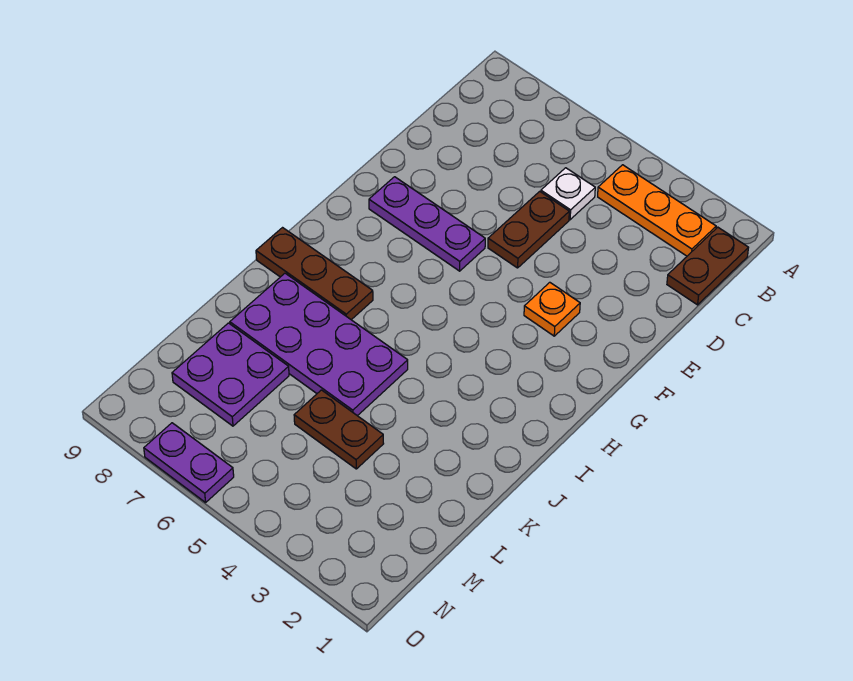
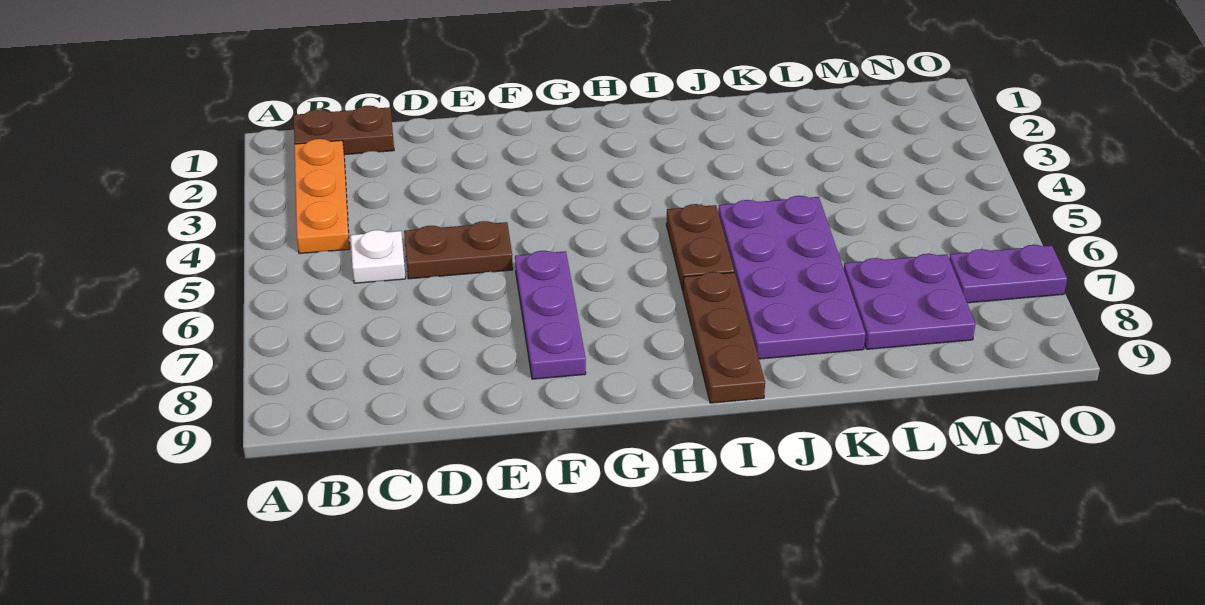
orange plate F3 level 1 -> none
brown plate L4:L5 level 1 -> brown plate I5:I6 level 1
purple plate O6:O7 level 1 -> purple plate N7:O7 level 1

